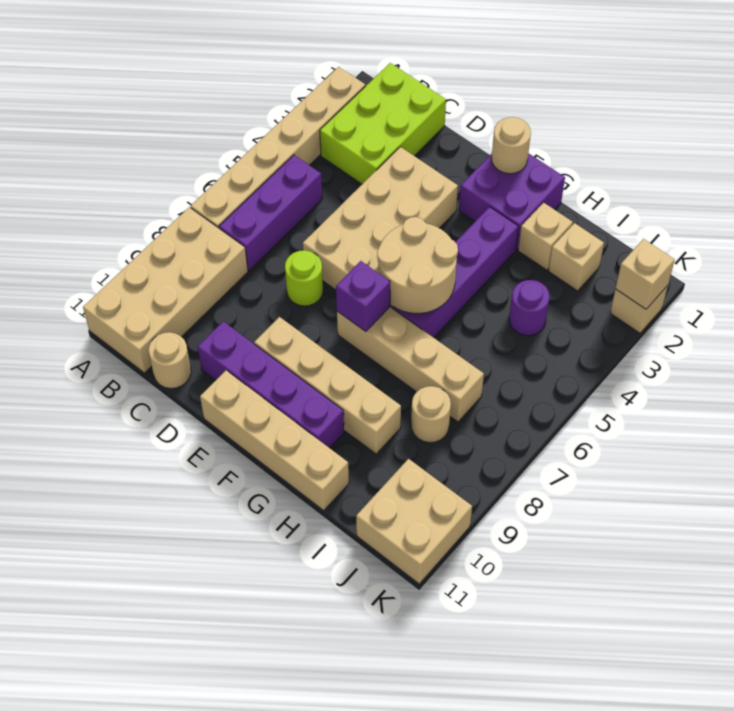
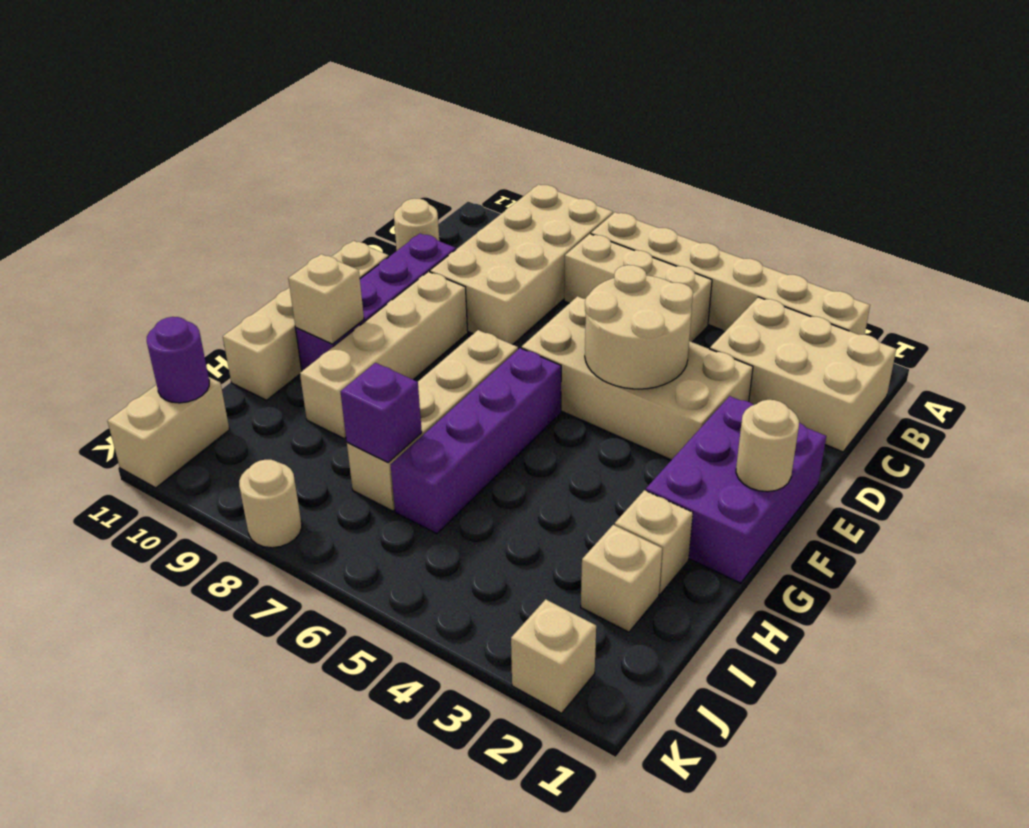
tan brick A8:B11 level 1 -> tan brick A8:D9 level 1
lime brick B1:C3 level 1 -> tan brick B1:C3 level 1
purple brick B5:B7 level 1 -> tan brick B5:B7 level 1
lime round brick D7 level 1 -> none
purple brick F1:G2 level 1 -> purple brick E1:G2 level 1
tan round brick F5:G6 level 2 -> tan round brick D4:E5 level 2
purple brick F7 level 2 -> purple brick I7 level 2
purple brick G3:G6 level 1 -> purple brick F6:I6 level 1
purple round brick I4 level 1 -> purple round brick J11 level 2
tan round brick I8 level 1 -> tan round brick K8 level 1
tan brick J10:K11 level 1 -> tan brick J11:K11 level 1
tan brick K2 level 2 -> tan brick G10 level 2

